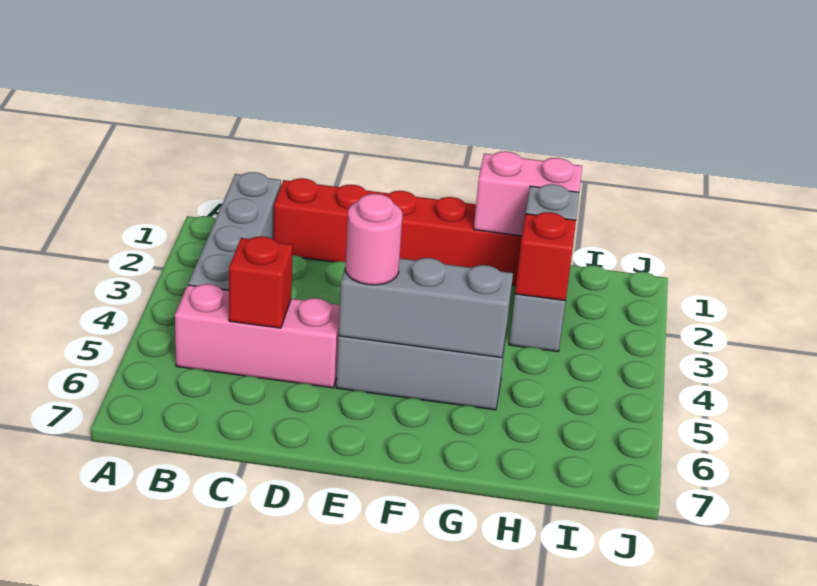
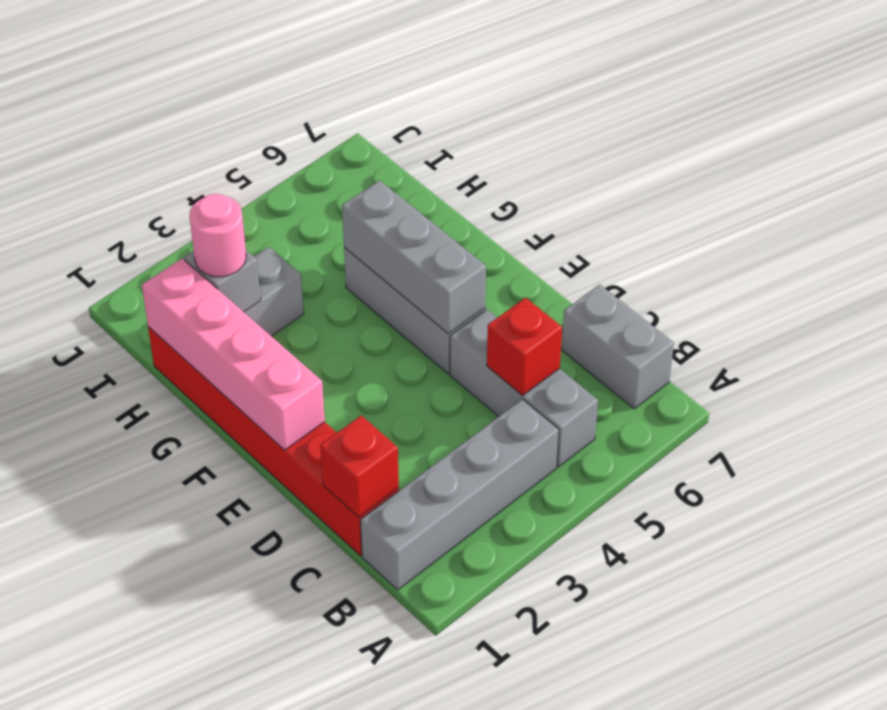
pink brick B5:D5 level 1 -> grey brick B5:D5 level 1
none -> grey brick B7:C7 level 1
pink round brick E5 level 3 -> pink round brick H2 level 3
pink brick G1:H1 level 2 -> pink brick E1:H1 level 2
red brick H3 level 2 -> red brick C1 level 2

